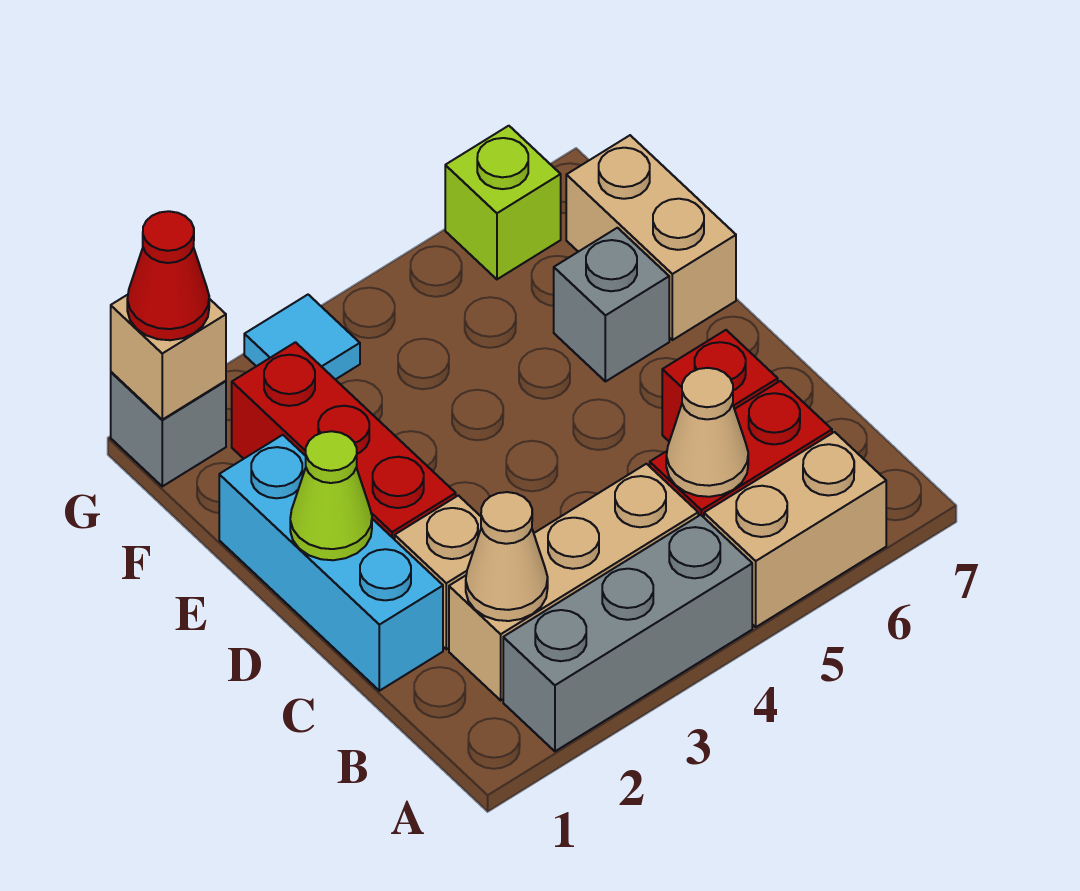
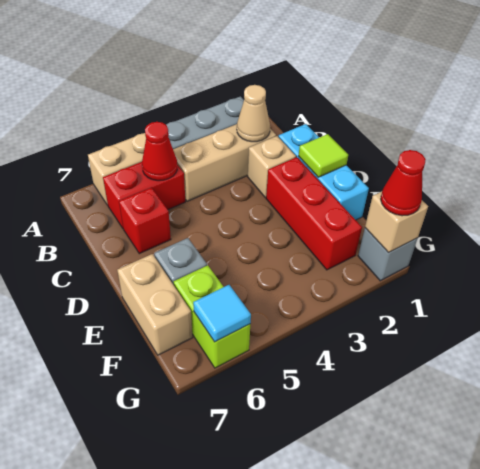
tan cone B5 level 2 -> red cone B5 level 2
lime cone D1 level 2 -> lime tile D1 level 2
cyan tile G3 level 1 -> cyan tile G6 level 2
lime brick G6 level 1 -> lime brick F6:G6 level 1

